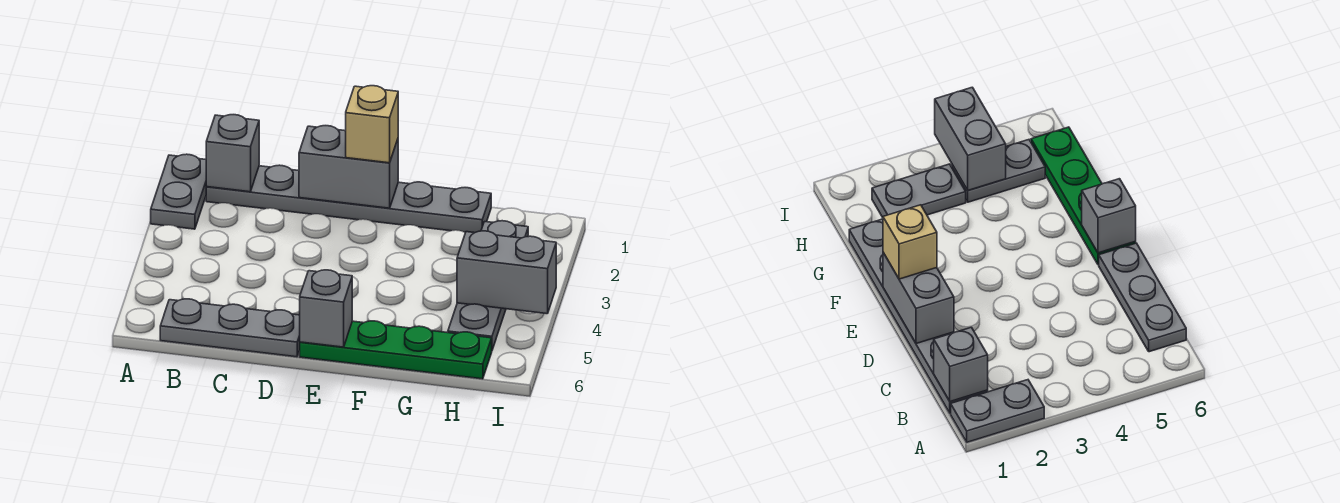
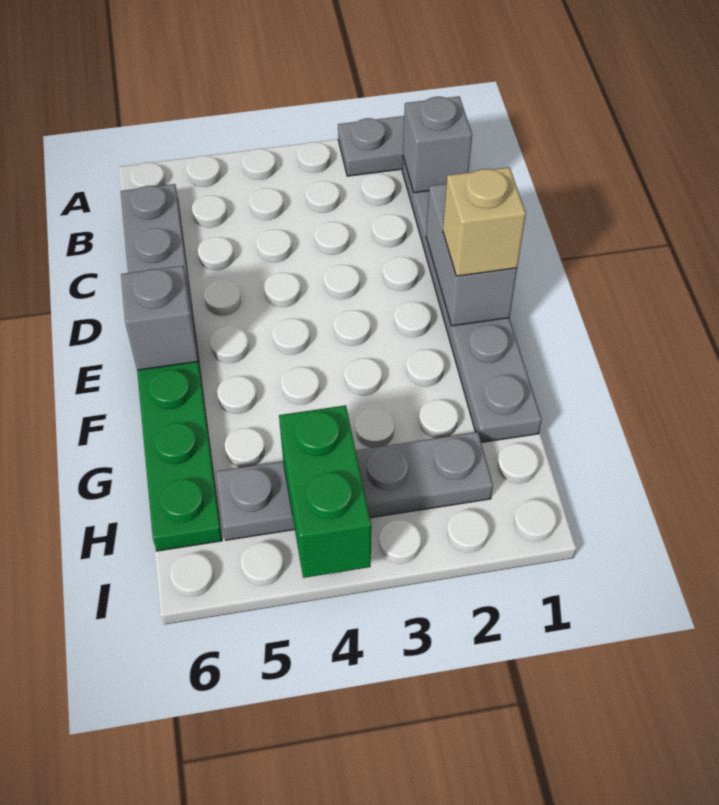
grey brick H4:I4 level 2 -> green brick H4:I4 level 2

